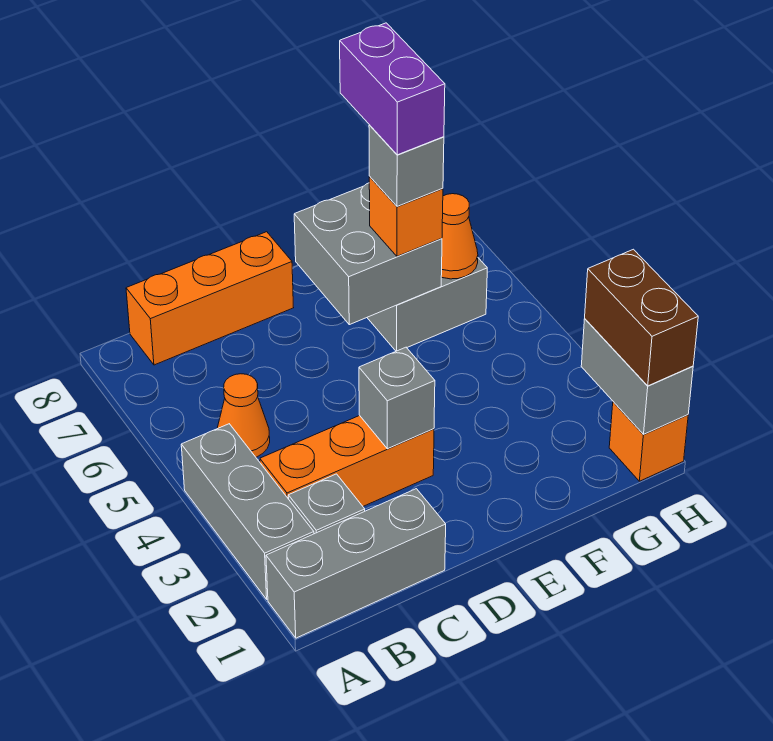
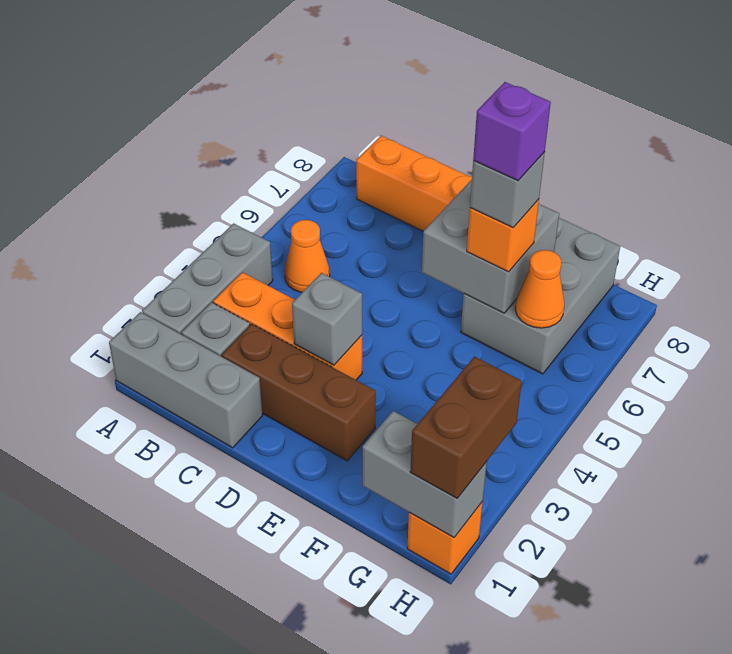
none -> brown brick C2:E2 level 1
purple brick F6:F7 level 5 -> purple brick F6 level 5
grey brick H1:H2 level 2 -> grey brick G1:H1 level 2

